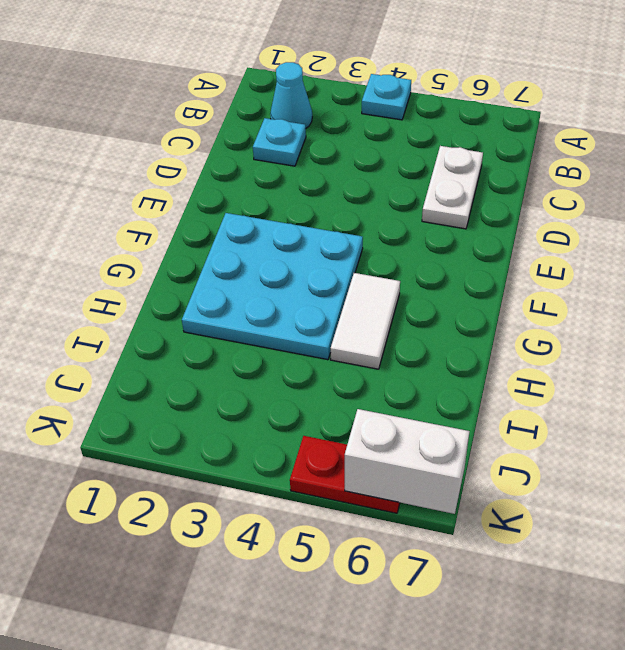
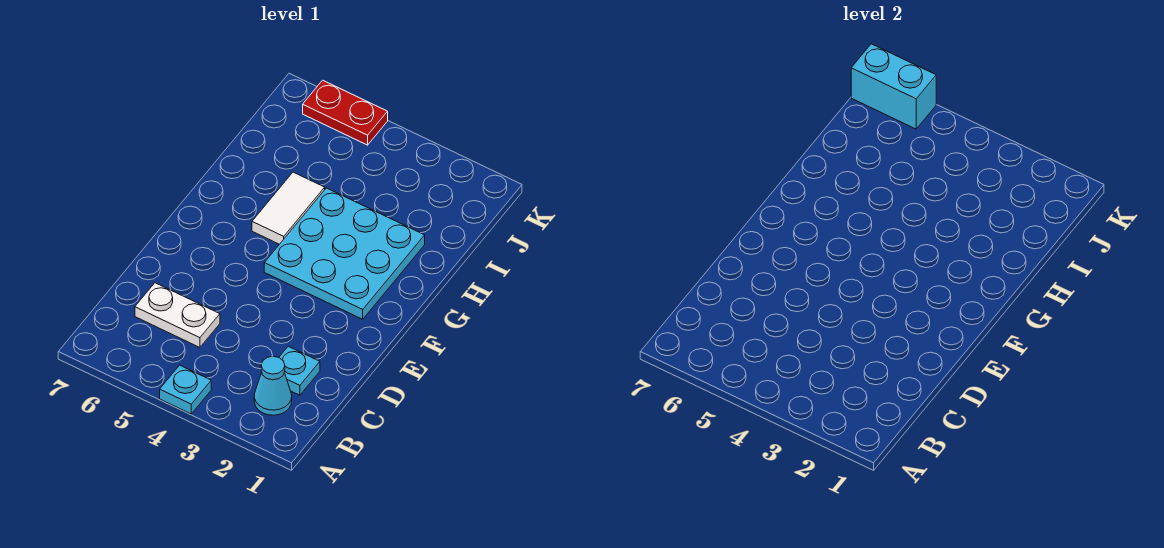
white plate C6:D6 level 1 -> white plate C5:C6 level 1
white brick K6:K7 level 2 -> cyan brick K6:K7 level 2

